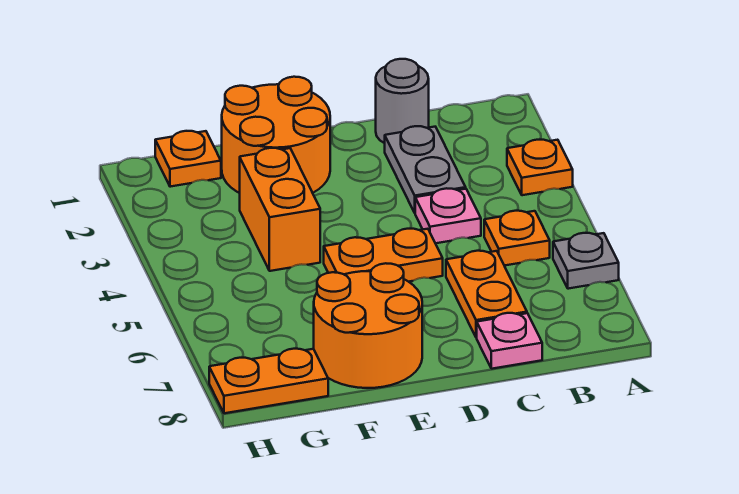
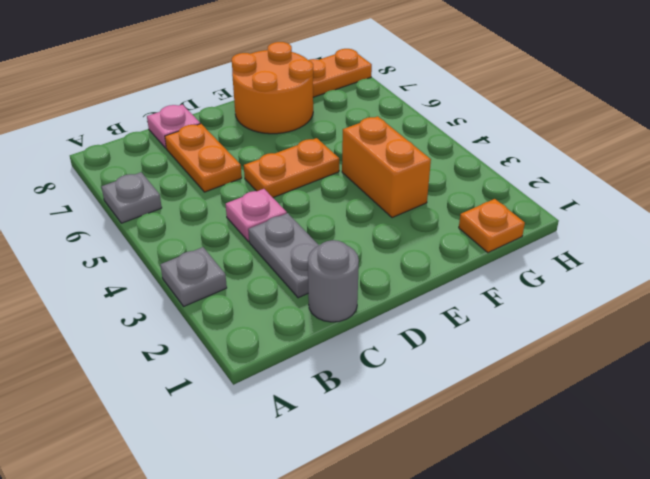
orange plate A3 level 1 -> grey plate A3 level 1
orange plate B5 level 1 -> none
orange round brick E1:F2 level 1 -> none

